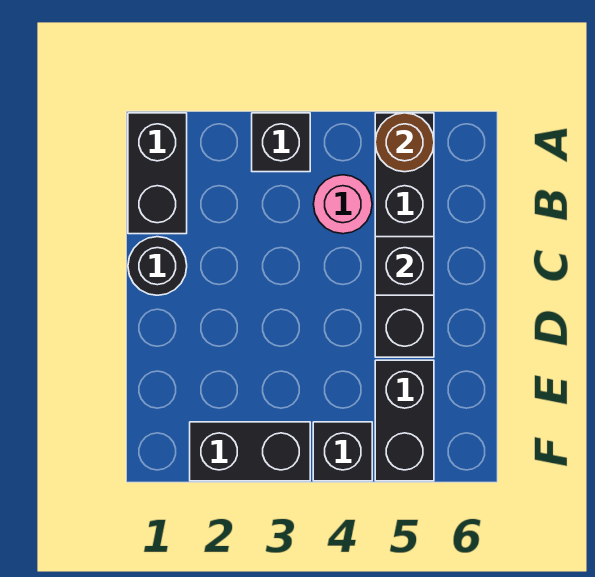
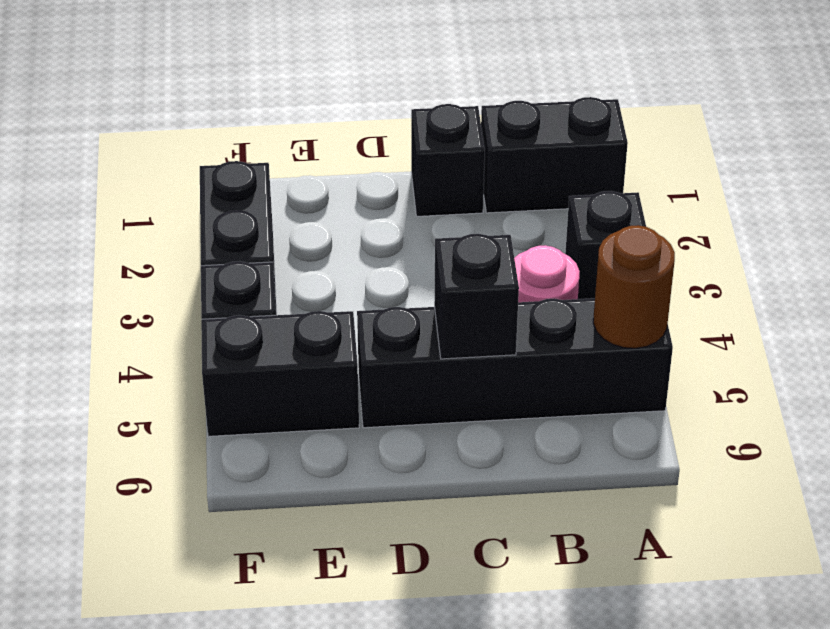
black round brick C1 level 1 -> black brick C1 level 1

